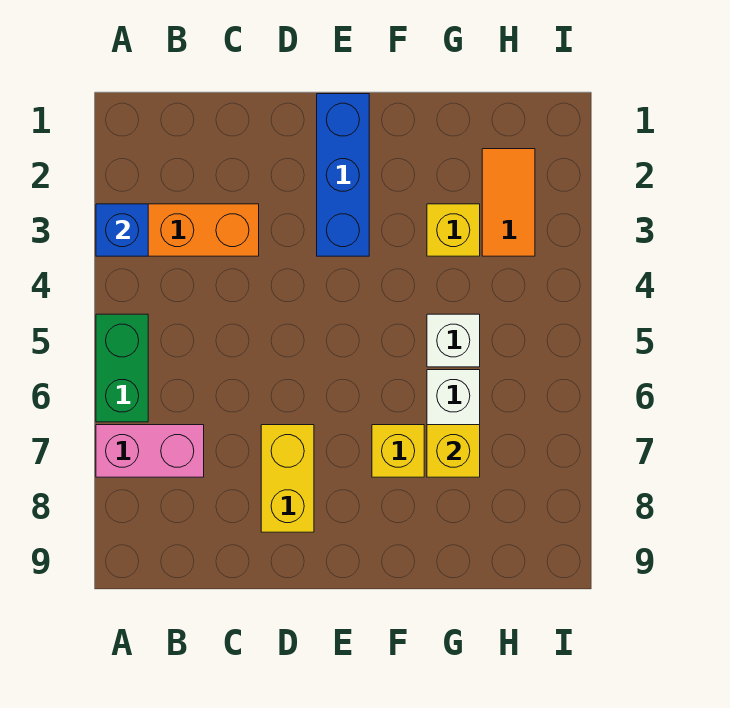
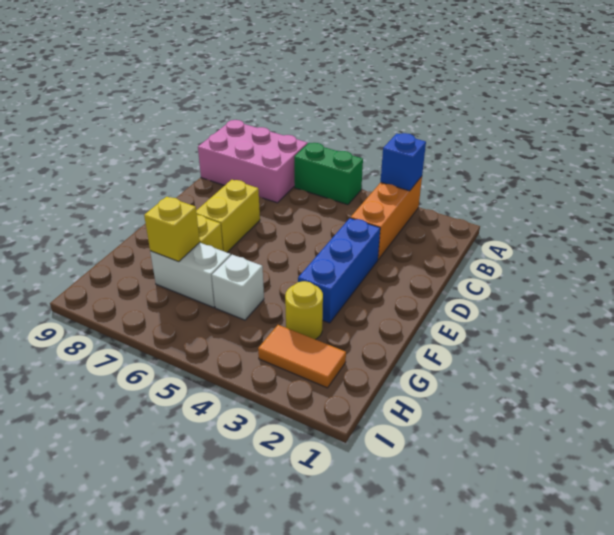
pink brick A7:B7 level 1 -> pink brick A7:B9 level 1
yellow brick D7:D8 level 1 -> yellow brick D7:E7 level 1
blue brick E1:E3 level 1 -> blue brick D3:F3 level 1
yellow brick G3 level 1 -> yellow round brick G3 level 1

